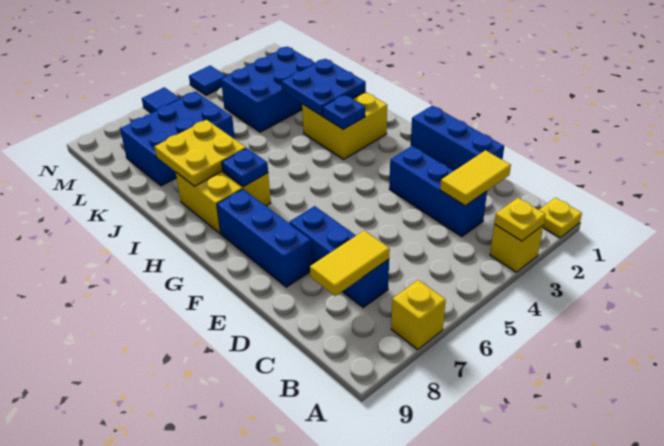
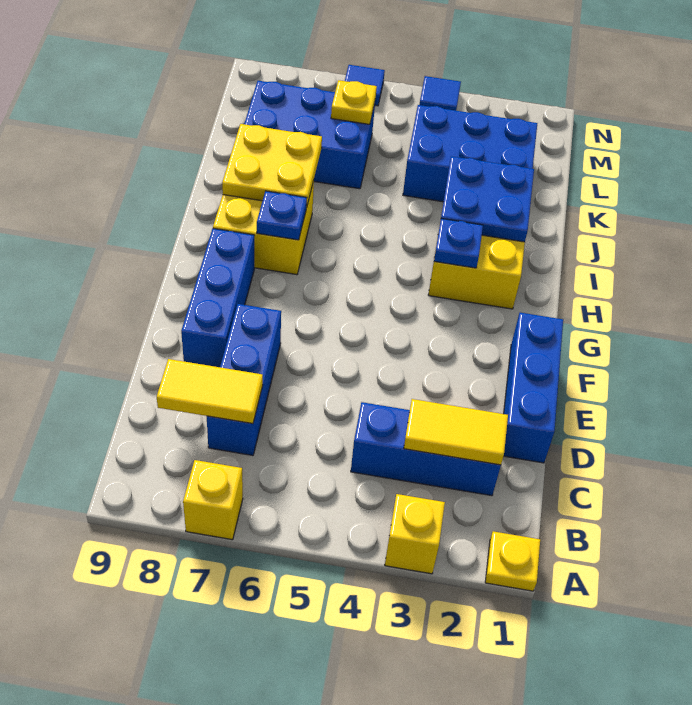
yellow plate A3 level 2 -> yellow plate L6 level 2
blue brick C3:E3 level 1 -> blue brick C2:C4 level 1

